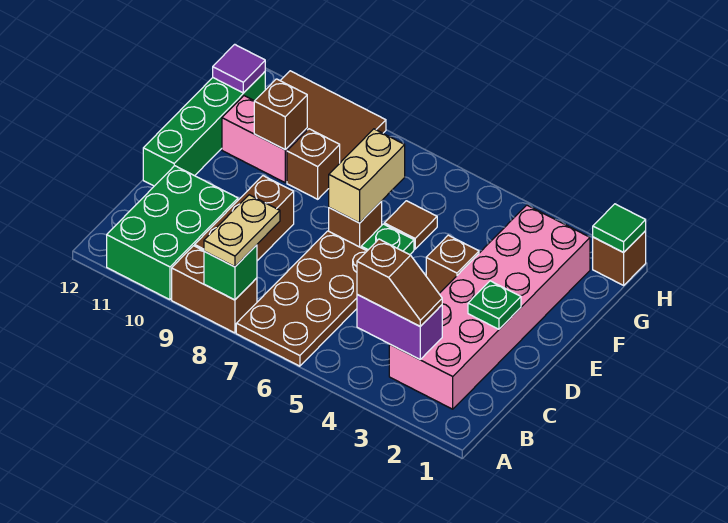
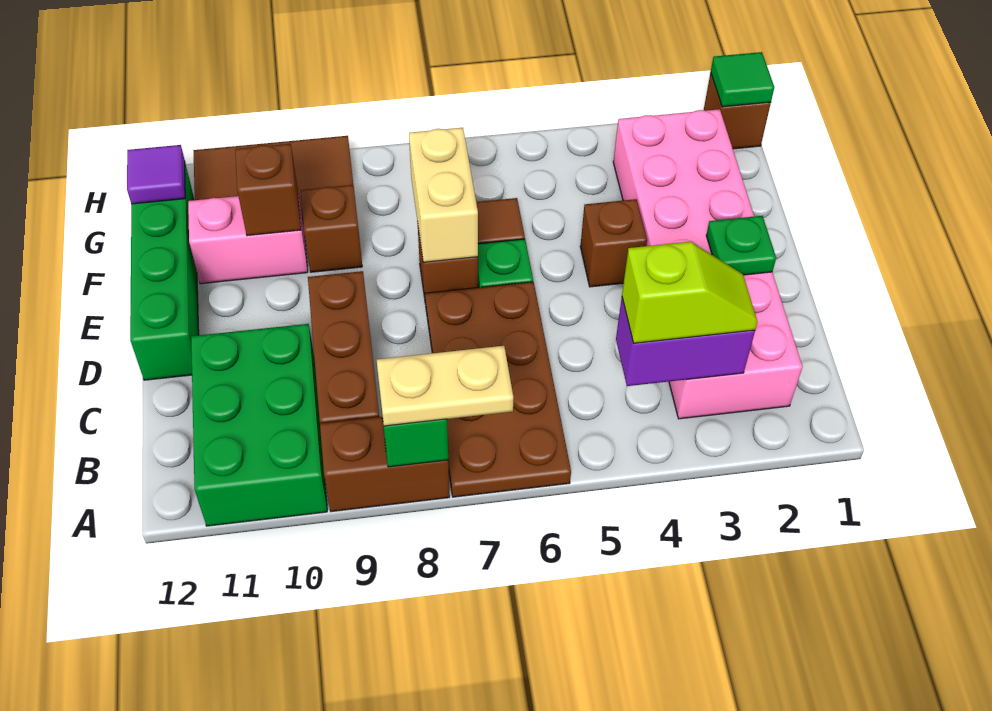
tan plate A8:B8 level 3 -> tan plate A7:A8 level 3
brown slope B3:B4 level 3 top 4 -> lime slope B3:B4 level 3 top 4

